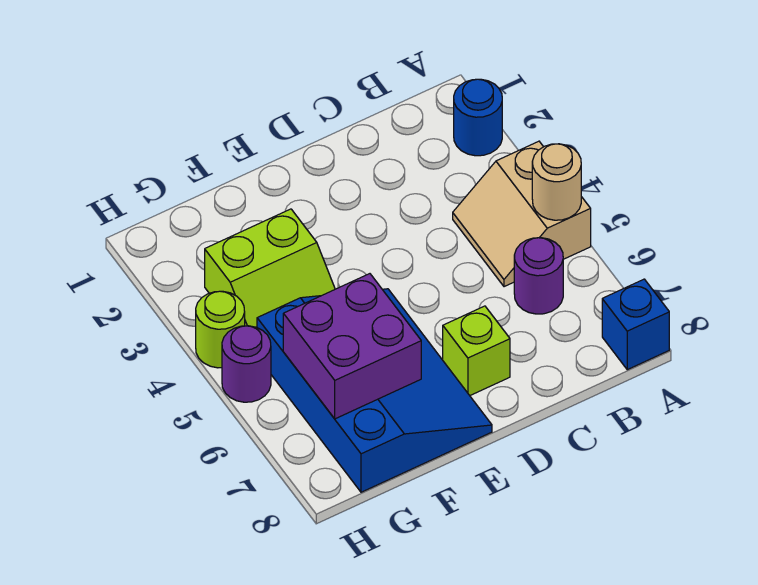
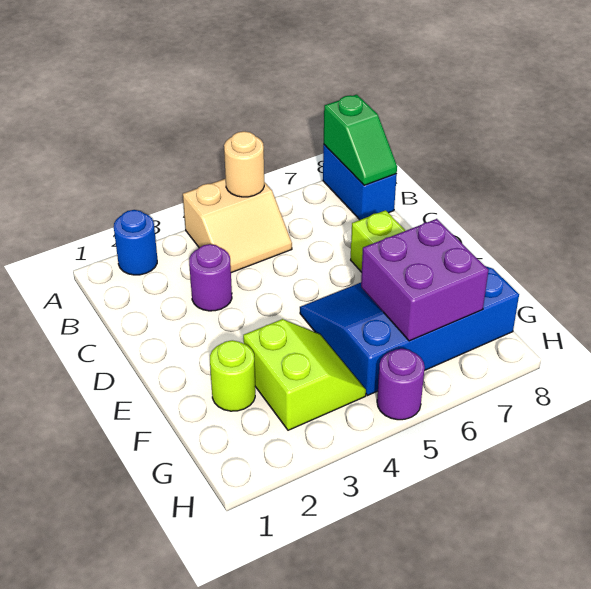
blue brick A8 level 1 -> blue brick A8:B8 level 1
none -> green slope A8:B8 level 2 top A
purple round brick B6 level 1 -> purple round brick C3 level 1
lime round brick H4 level 1 -> lime round brick F2 level 1

